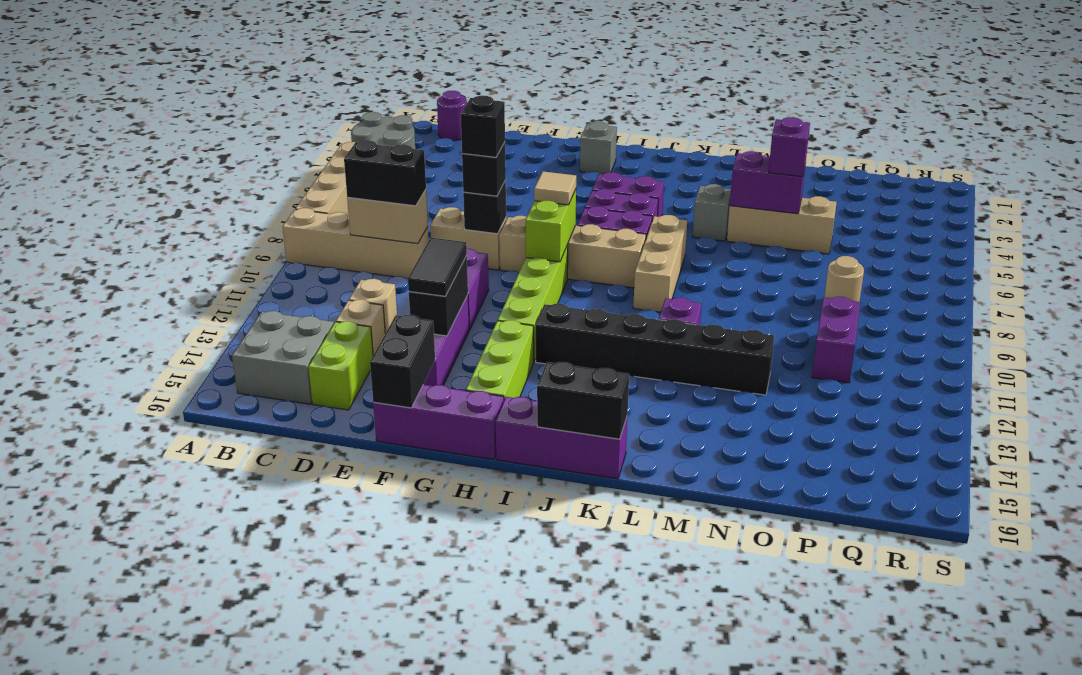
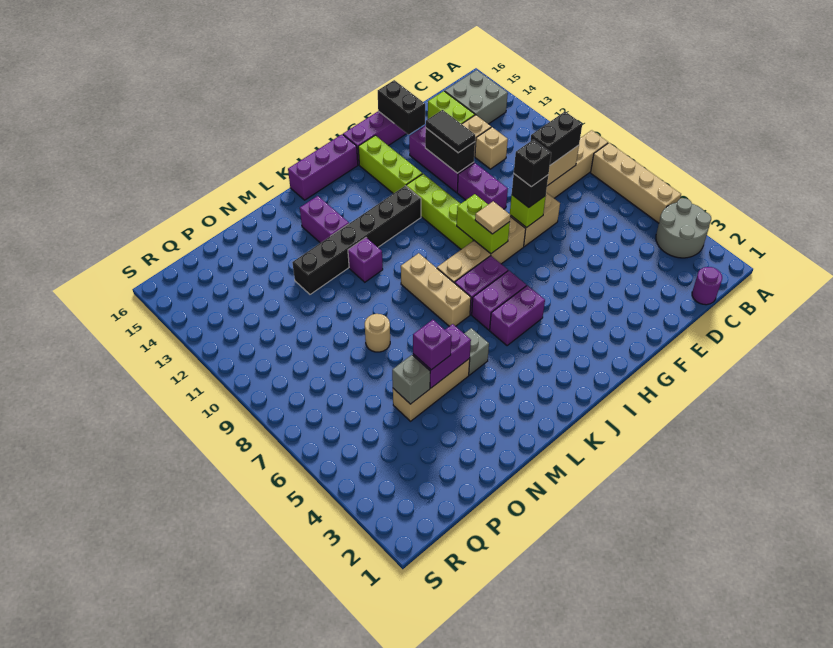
black brick F8 level 2 -> lime brick F8 level 2
grey brick H2 level 1 -> grey brick O5 level 2
black brick J16:K16 level 2 -> none
tan round brick P8 level 1 -> tan round brick N8 level 1
purple brick P10:P11 level 1 -> purple brick L13:L14 level 1

